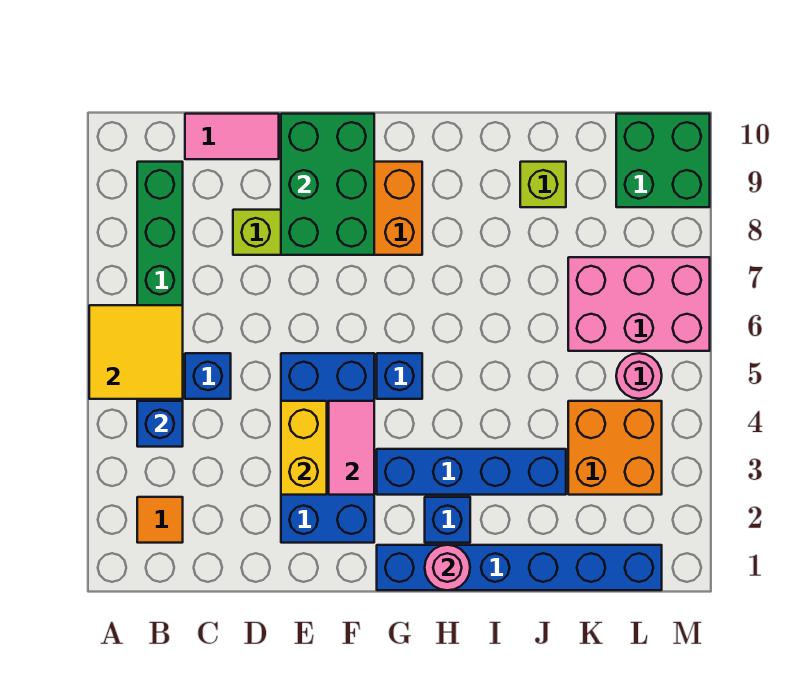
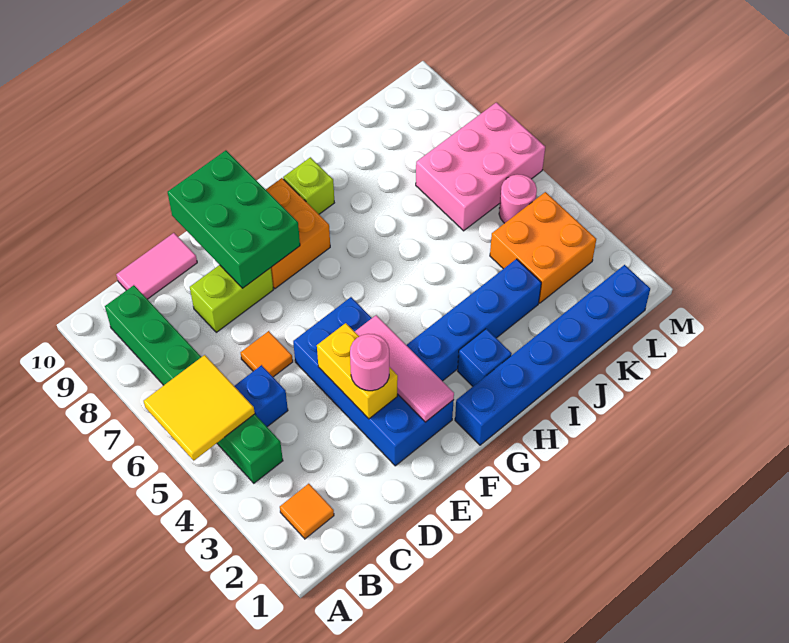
blue brick B4 level 2 -> none
none -> orange tile D6 level 1
pink tile F3:F4 level 2 -> pink tile F2:F4 level 2
blue brick G5 level 1 -> none
pink round brick H1 level 2 -> pink round brick E3 level 3
lime brick J9 level 1 -> lime brick H9 level 1
green brick L9:M10 level 1 -> none

